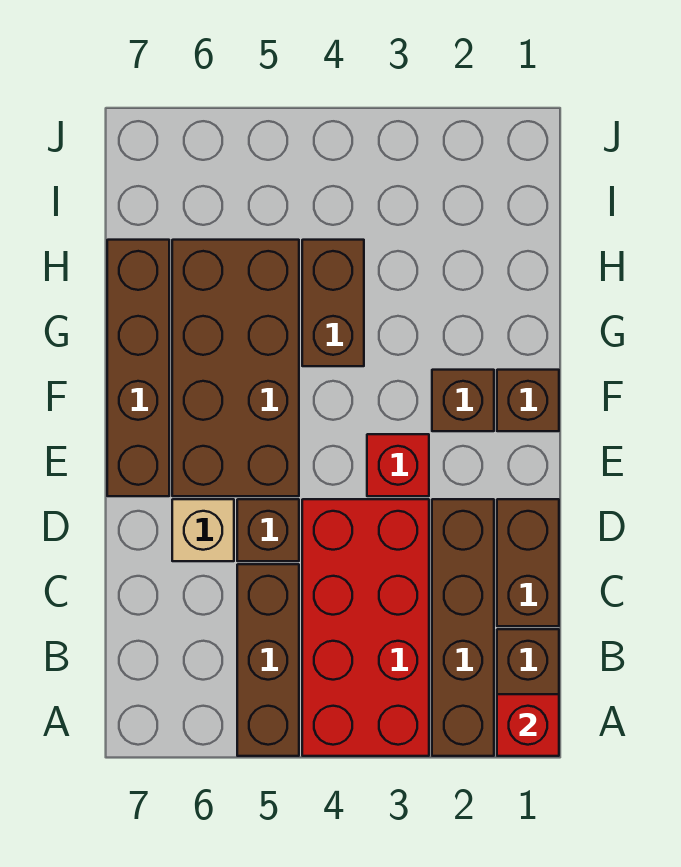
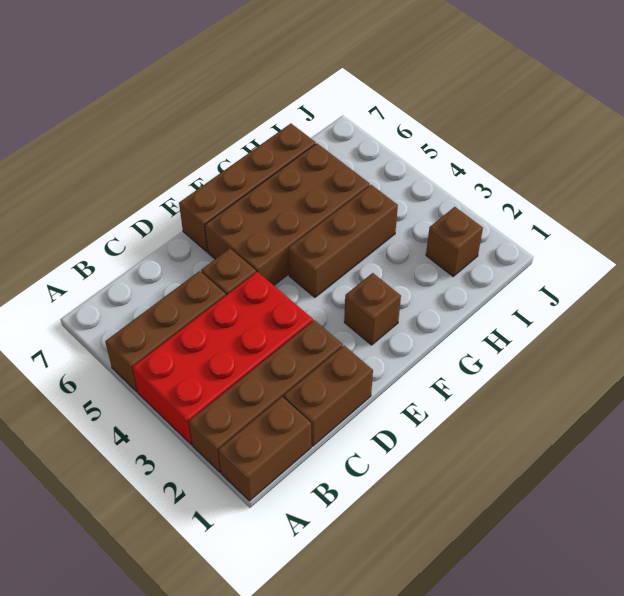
red brick A1 level 2 -> none
tan brick D6 level 1 -> none
red brick E3 level 1 -> none
brown brick F1 level 1 -> brown brick I2 level 1
brown brick G4:H4 level 1 -> brown brick F4:H4 level 1

